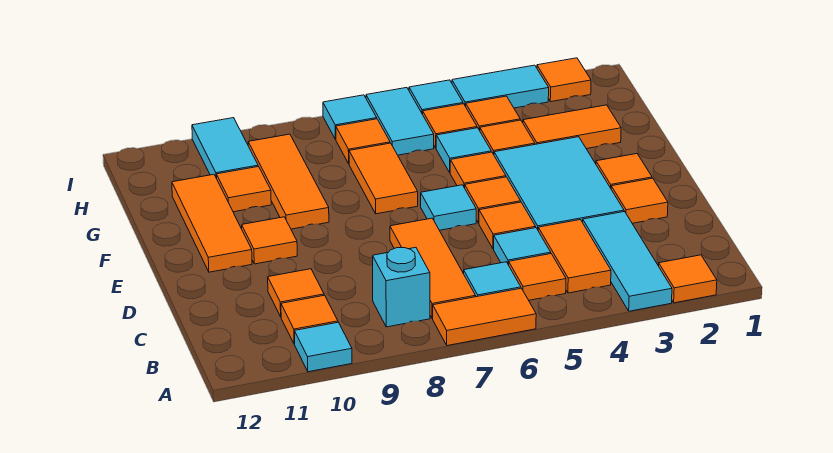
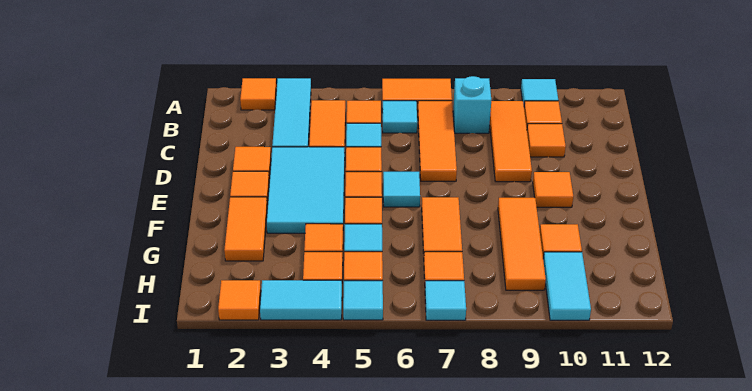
orange tile E11:G11 level 1 -> orange tile B9:D9 level 1
orange tile G2:G3 level 1 -> orange tile F2:G2 level 1
cyan tile H6:I6 level 1 -> none

